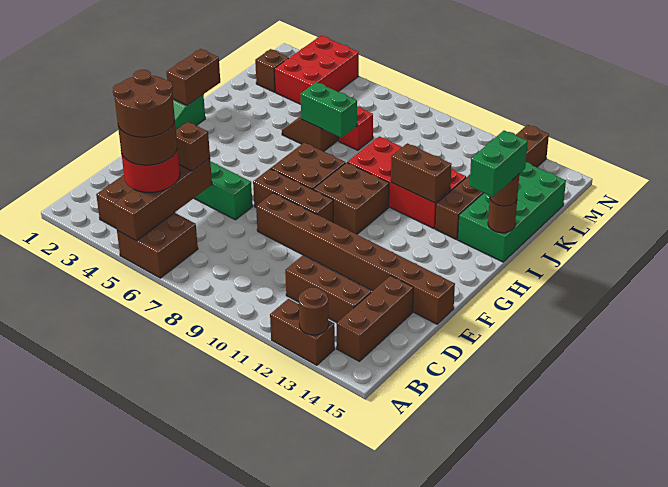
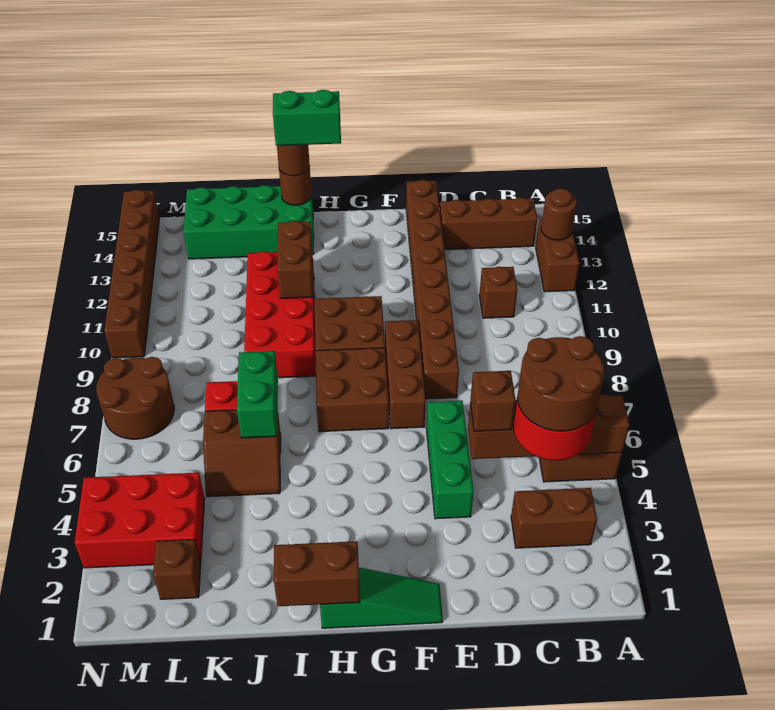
brown round brick B4:C5 level 5 -> brown round brick M7:N8 level 1
brown brick C11:C13 level 1 -> brown brick C11 level 1
brown brick I13:N13 level 1 -> brown brick N10:N15 level 1

